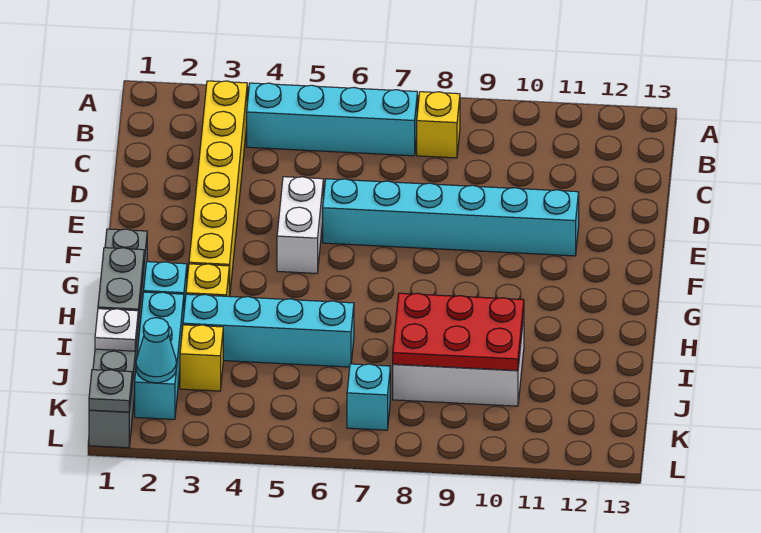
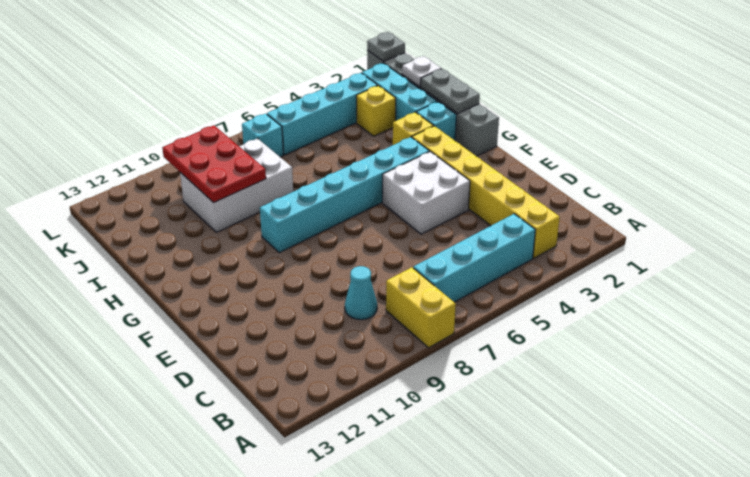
yellow brick B8 level 1 -> yellow brick A8:B8 level 1
white brick E5:F5 level 1 -> white brick E4:F5 level 1
cyan brick E6:E11 level 1 -> cyan brick G4:G9 level 1
cyan brick I3:I6 level 1 -> cyan brick K3:K6 level 1
red plate I8:J10 level 2 -> red plate I9:K10 level 2
cyan cone K2 level 2 -> cyan cone C9 level 1

